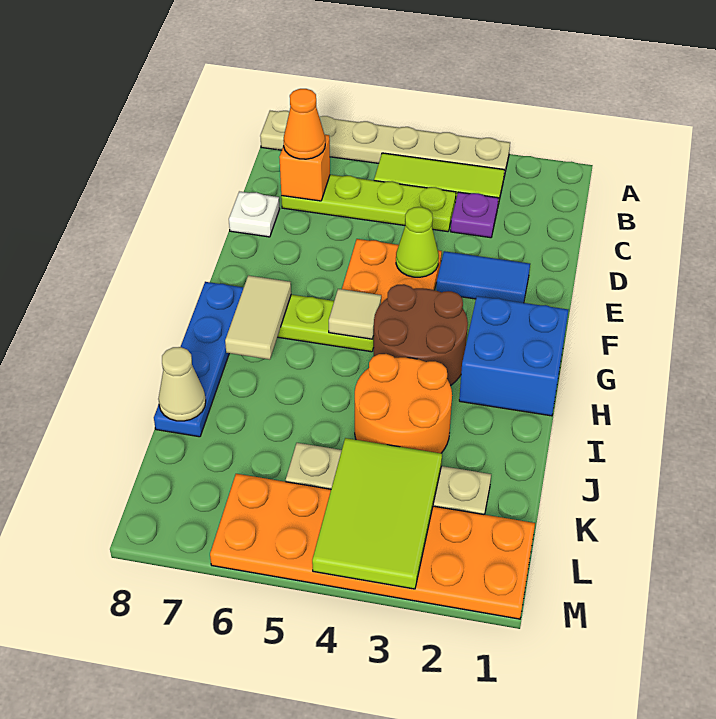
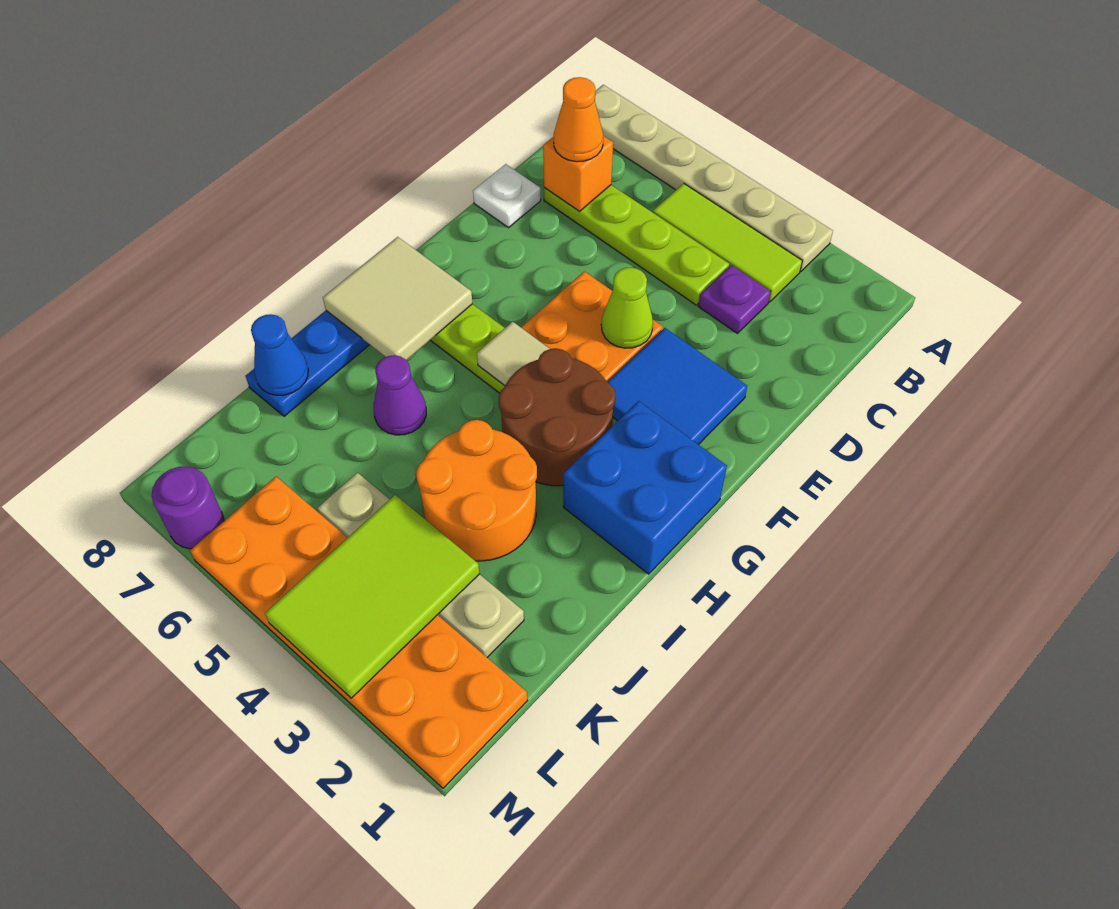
blue tile E2:E3 level 1 -> blue tile E2:F3 level 1
tan tile G7:H7 level 2 -> tan tile G7:H8 level 2
none -> purple cone I6 level 1
tan cone J8 level 2 -> blue cone J8 level 2
none -> purple round brick M7 level 1

